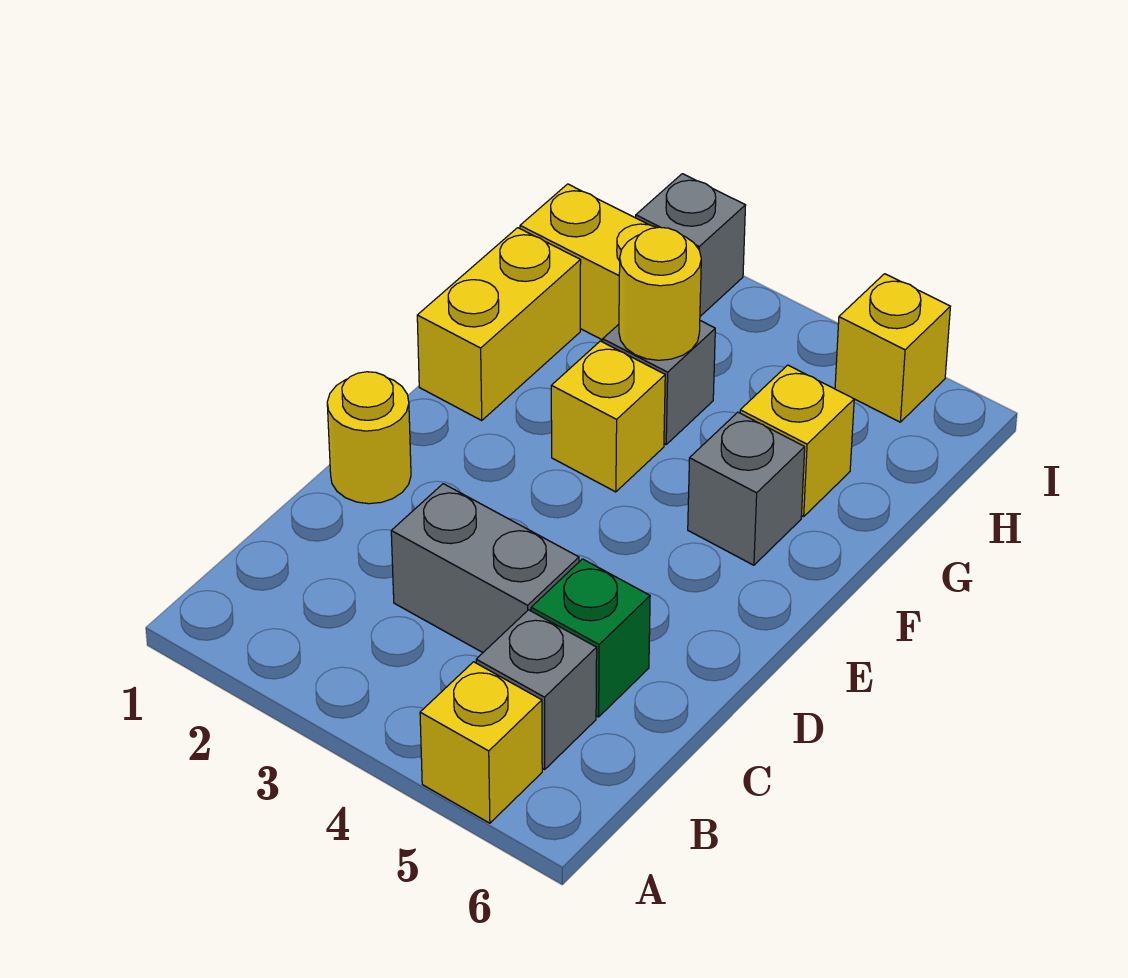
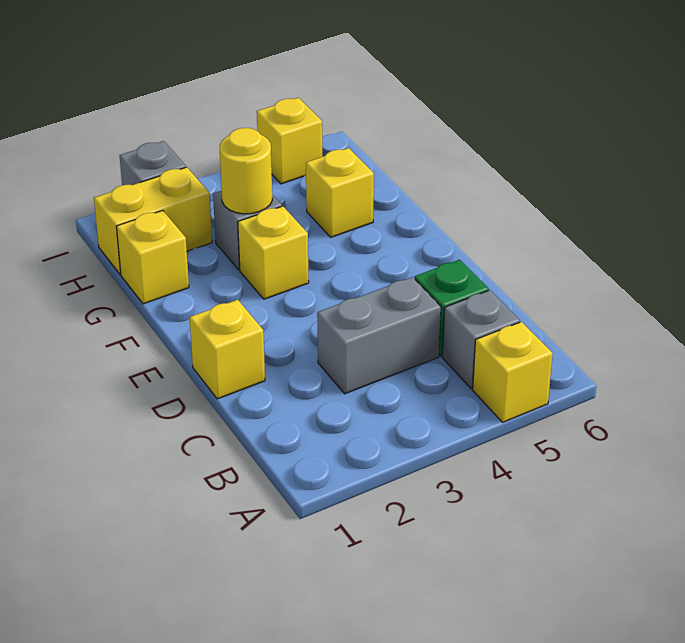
yellow round brick D1 level 1 -> yellow brick D1 level 1
yellow brick F1:G1 level 1 -> yellow brick G1 level 1
grey brick F5 level 1 -> none

